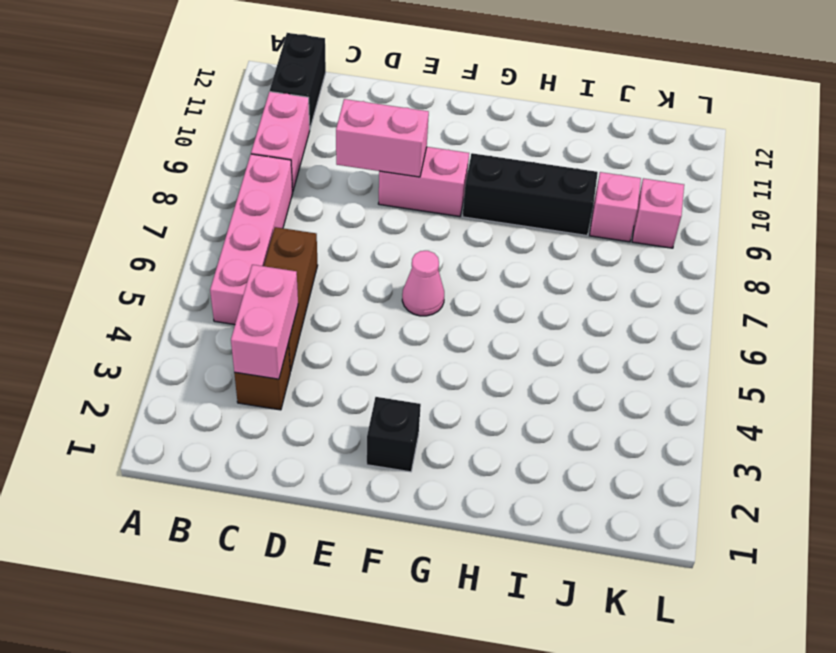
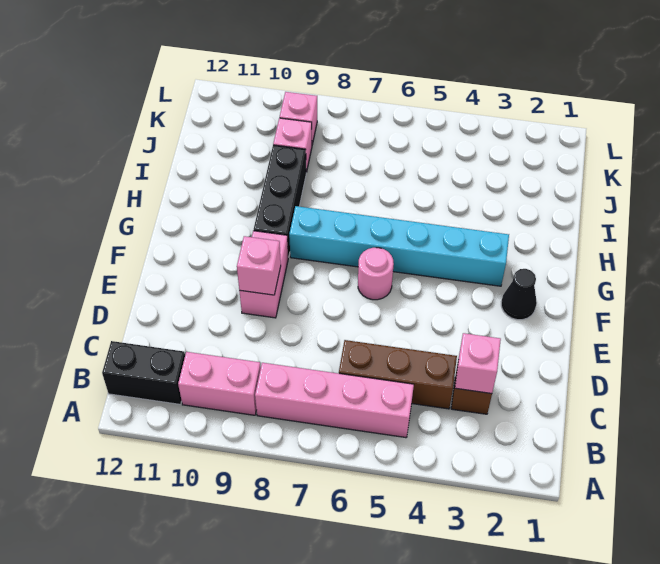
pink brick C3:C4 level 2 -> pink brick C3 level 2
pink brick D9:E9 level 2 -> pink brick E9 level 2
black brick F2 level 1 -> black cone F2 level 1
pink cone F6 level 1 -> pink round brick F6 level 1
none -> cyan brick G3:G8 level 1

